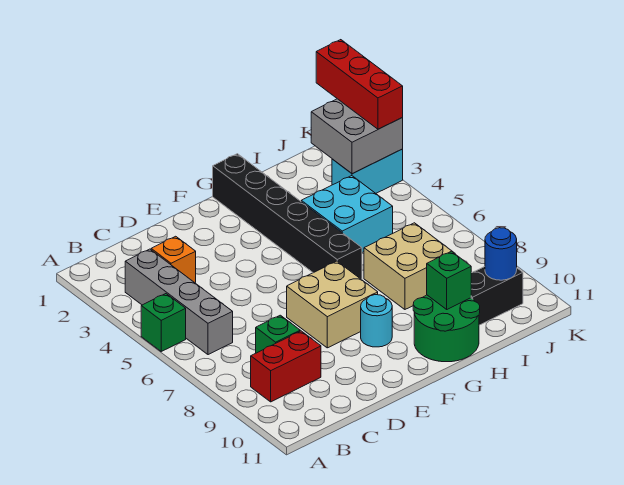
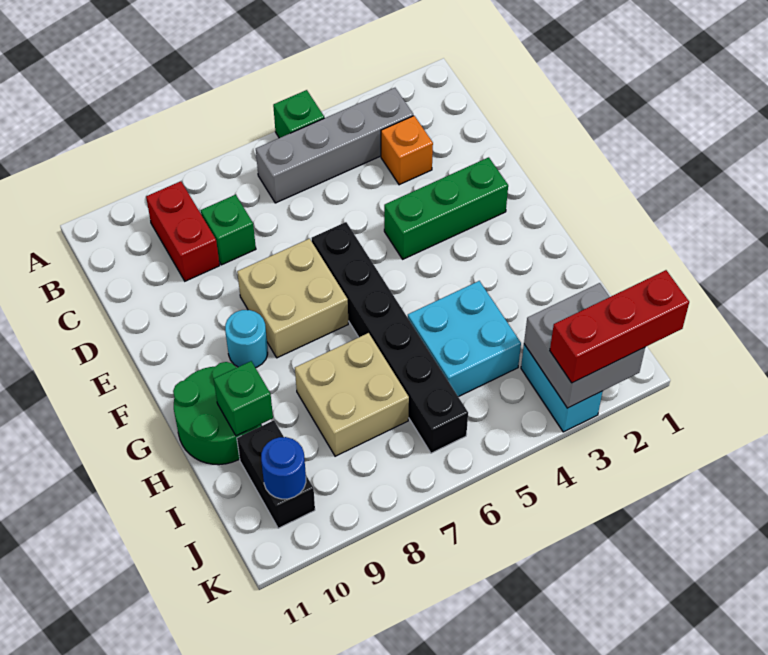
none -> green brick E2:E4 level 1
black brick G1:G6 level 1 -> black brick E6:J6 level 1

